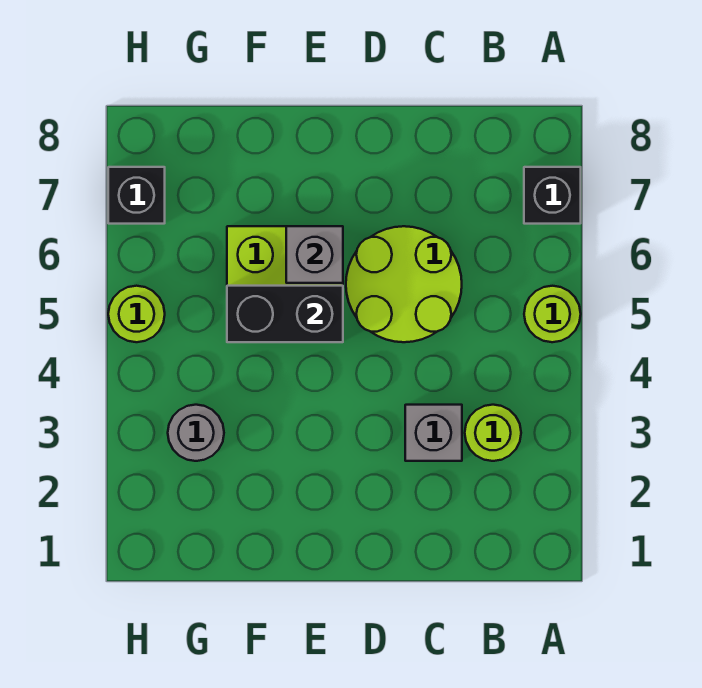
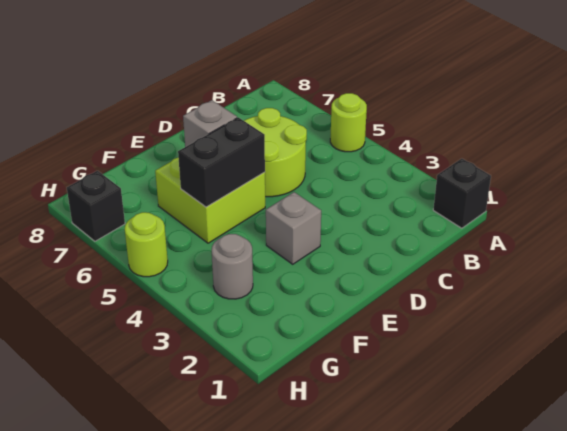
black brick A7 level 1 -> black brick A1 level 1
lime round brick B3 level 1 -> none
grey brick C3 level 1 -> grey brick E3 level 1

